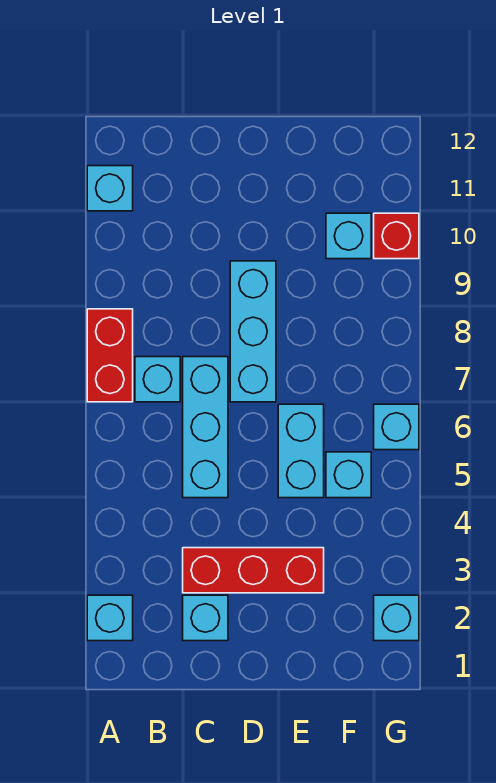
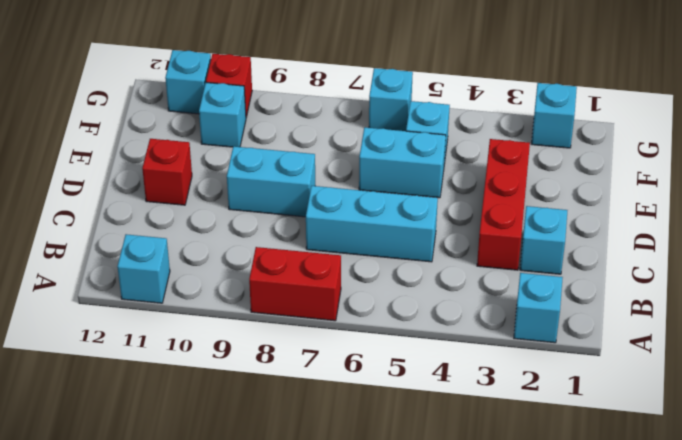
cyan brick B7 level 1 -> cyan brick G11 level 1
cyan brick D7:D9 level 1 -> cyan brick D8:D9 level 1
none -> red brick D11 level 1

